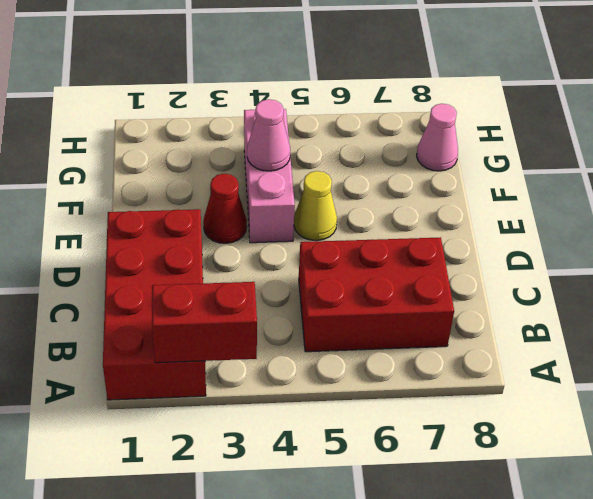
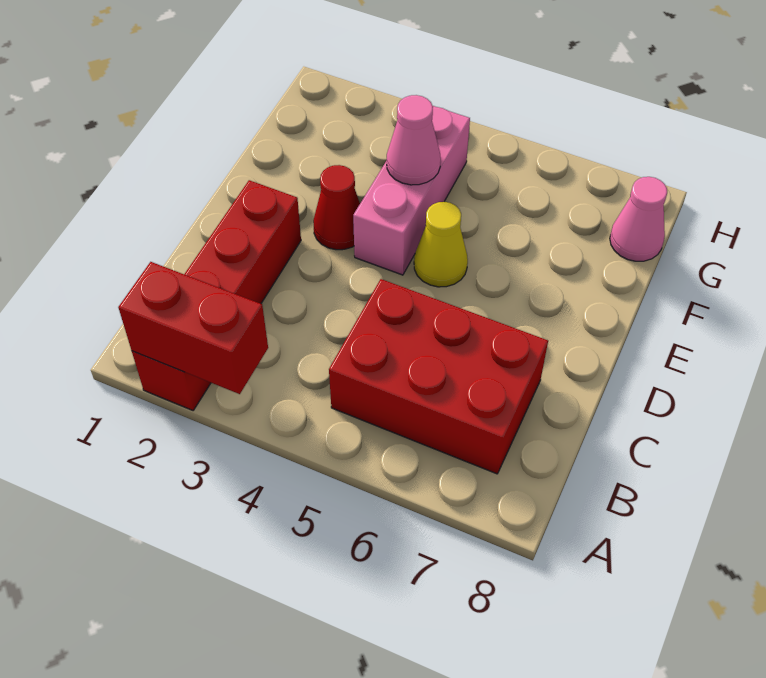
red brick A1:D2 level 1 -> red brick A2:D2 level 1

